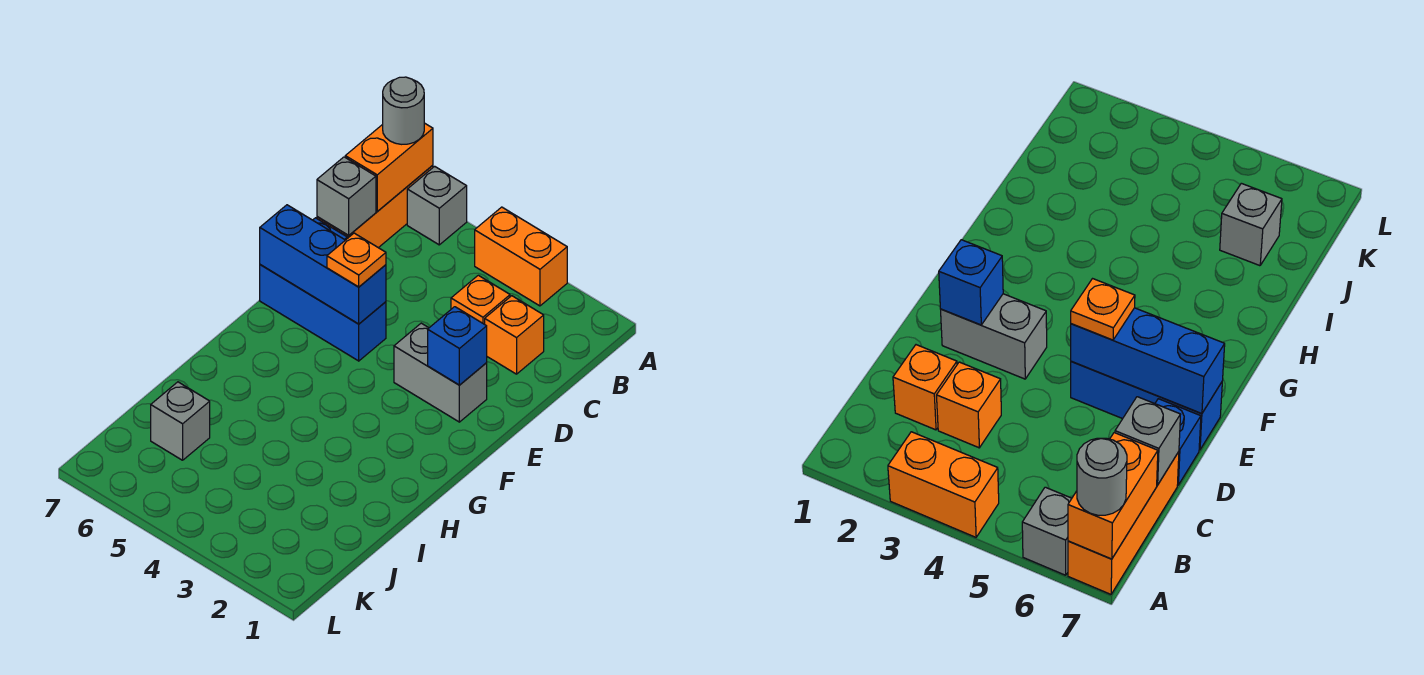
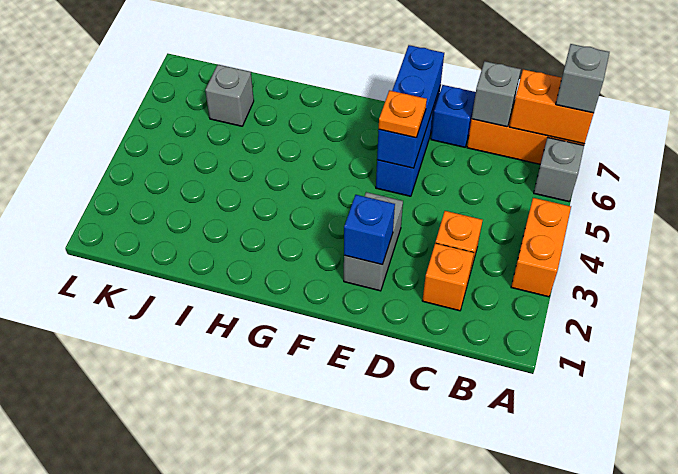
grey round brick A7 level 3 -> grey brick A7 level 3

